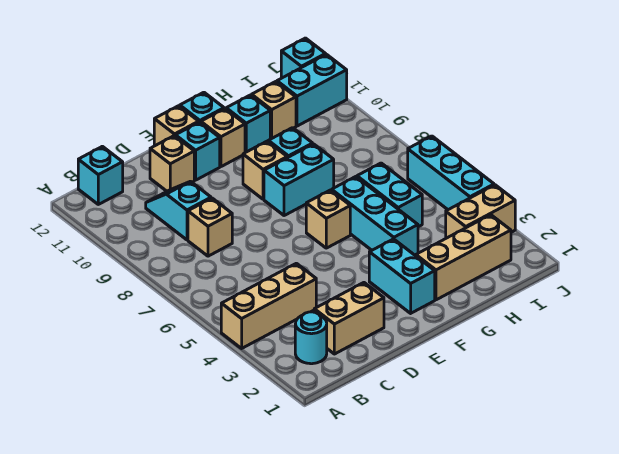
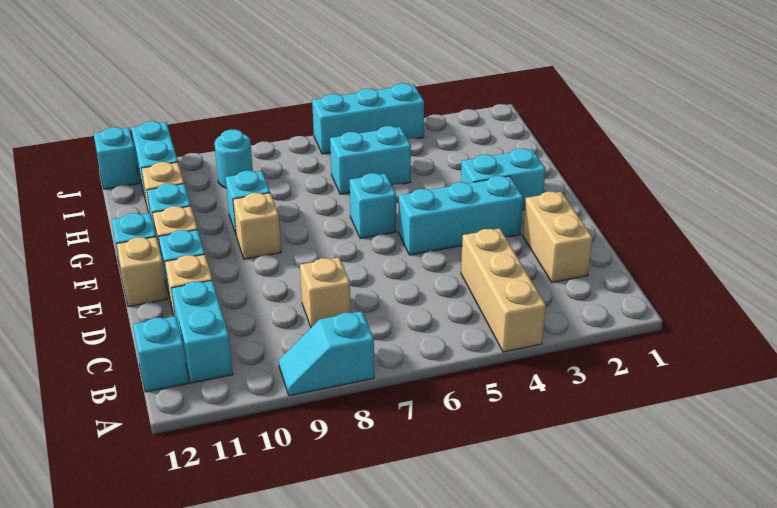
cyan round brick B2 level 1 -> cyan round brick I9 level 1
cyan slope C9:C10 level 1 top 9 -> cyan slope A8:A9 level 1 top 8
tan brick F6 level 1 -> cyan brick F6 level 1
cyan brick F8:G8 level 1 -> cyan brick B11:C11 level 1
tan brick G2:I2 level 1 -> none
cyan brick G4:G6 level 1 -> cyan brick E3:E5 level 1
tan brick I3:J3 level 1 -> none

